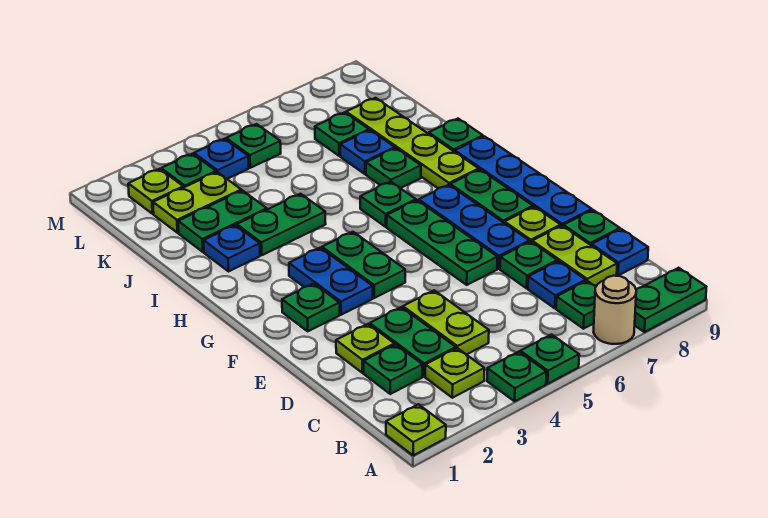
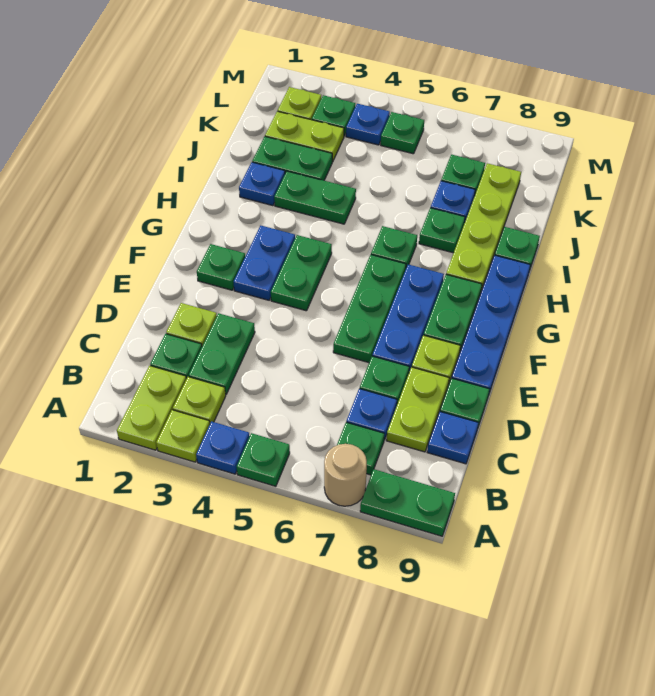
lime plate A1 level 1 -> lime plate A3 level 1
green plate A4 level 1 -> blue plate A4 level 1
lime plate C4:D4 level 1 -> lime plate A2:B2 level 1

